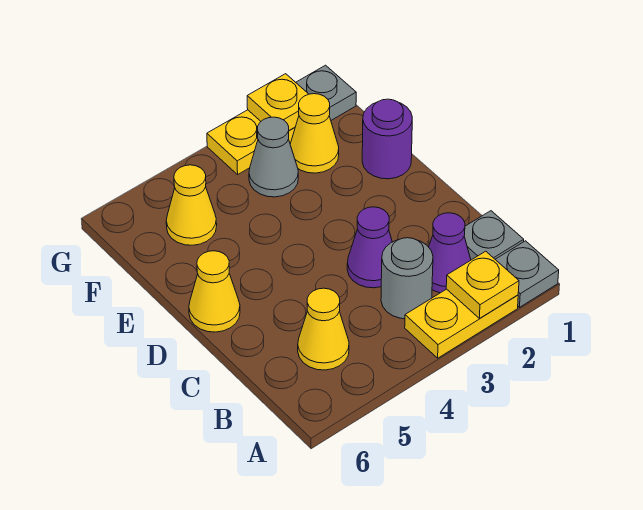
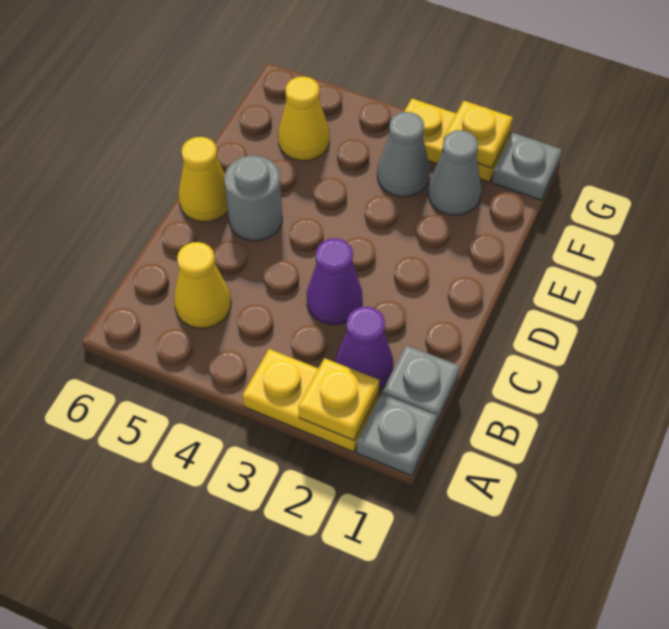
grey round brick B3 level 1 -> grey round brick D5 level 1
purple round brick E1 level 1 -> none
yellow cone F2 level 1 -> grey cone F2 level 1

